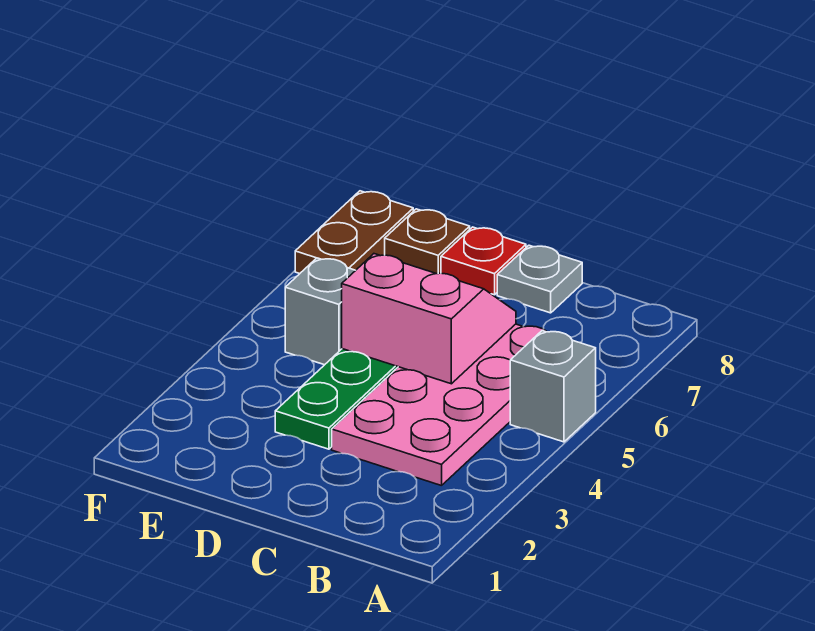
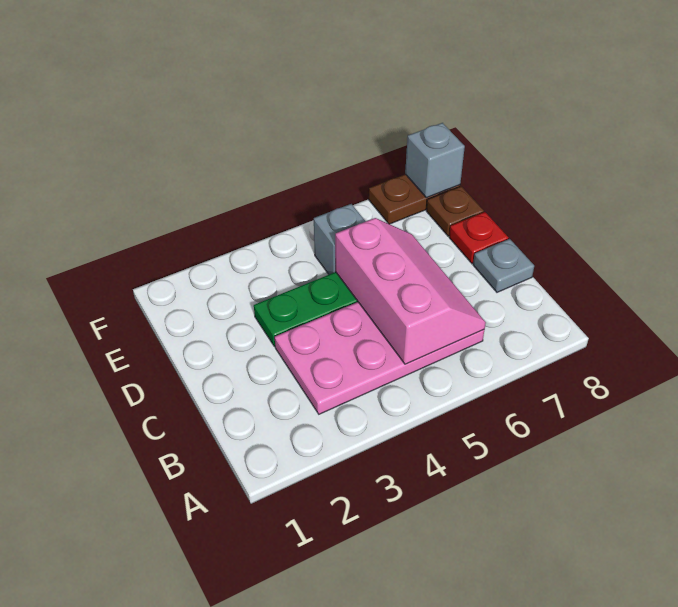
grey brick A5 level 1 -> grey brick F8 level 2
pink slope C5:D6 level 2 top 5 -> pink slope B5:D6 level 2 top 5

